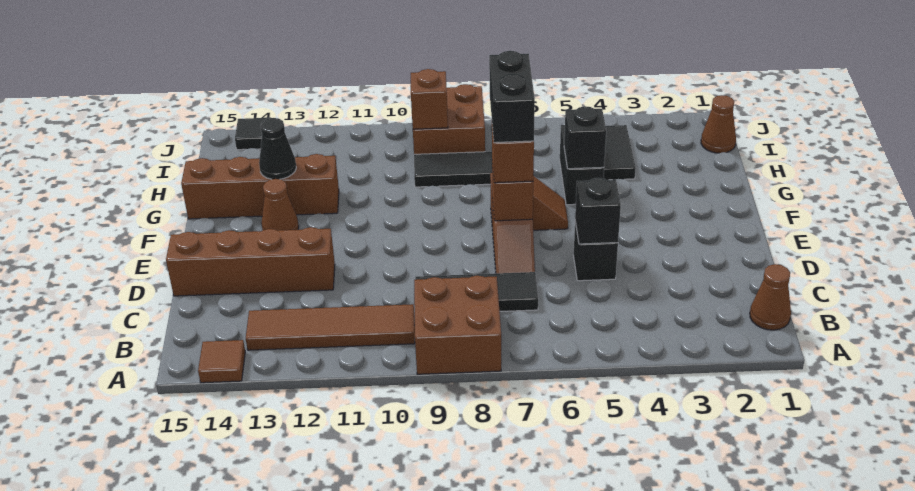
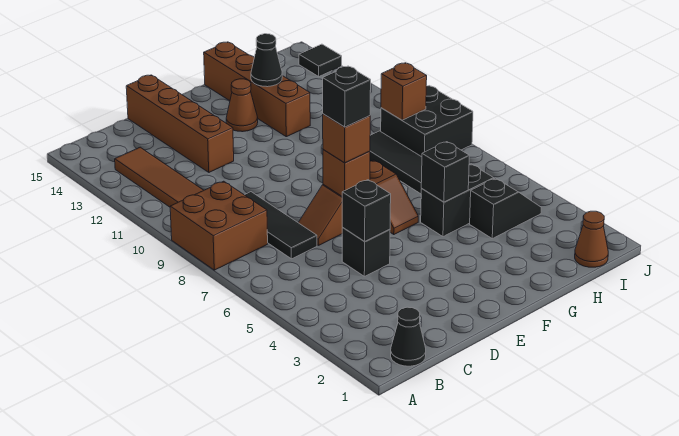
brown tile A14 level 1 -> none
brown cone B1 level 1 -> black cone B1 level 1
black brick E7:F7 level 4 -> black brick E7 level 4
black tile H4:I4 level 1 -> black slope H4:I4 level 1 top H
brown brick I8:J9 level 1 -> black brick I8:J9 level 1

